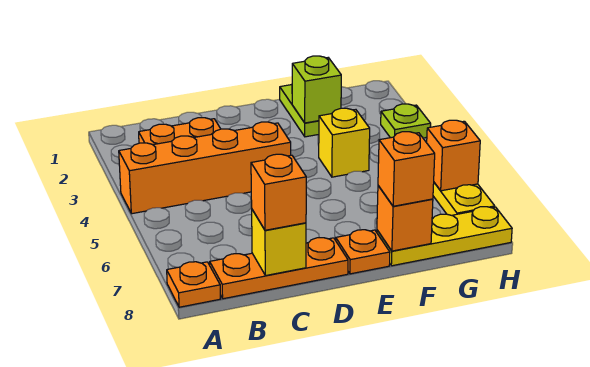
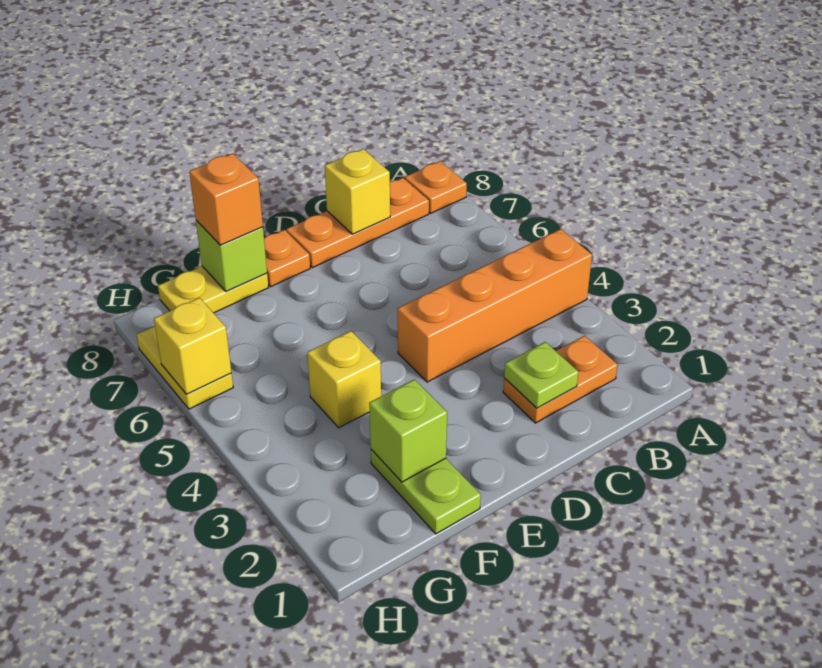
orange brick C8 level 3 -> none
yellow plate F8:H8 level 1 -> yellow plate F8:G8 level 1
orange brick F8 level 2 -> lime brick F8 level 2
lime plate H3 level 1 -> lime plate C2 level 2
orange brick H6 level 2 -> yellow brick H6 level 2

